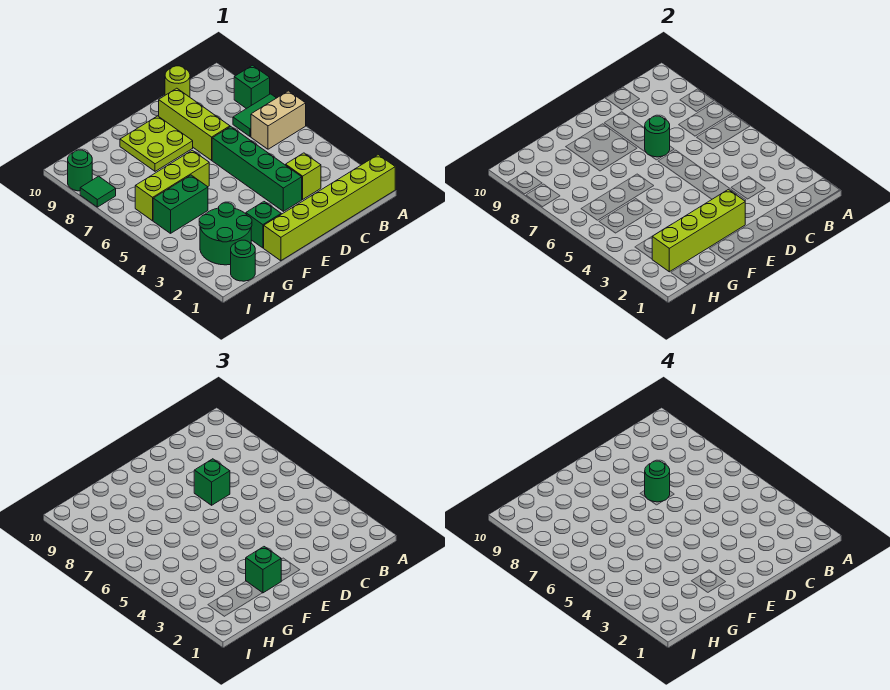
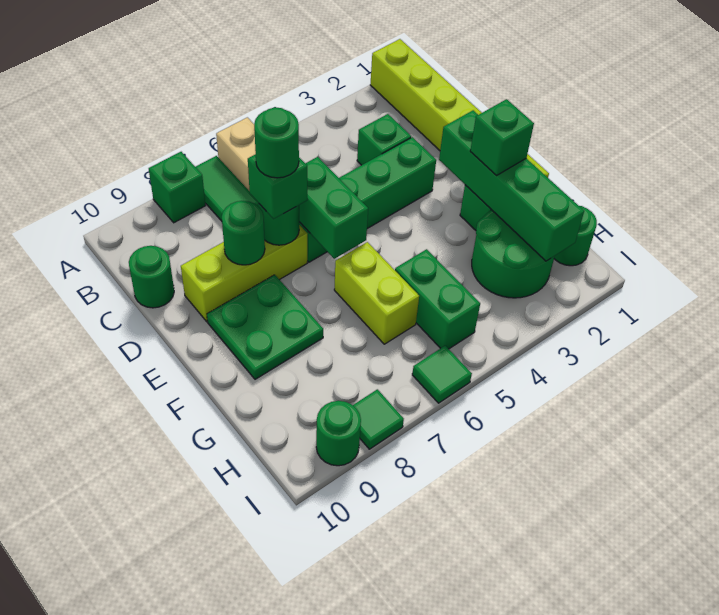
lime brick C3 level 1 -> green brick C3 level 1
lime round brick C10 level 1 -> green round brick C10 level 1
none -> green brick D6:E6 level 2
none -> green round brick D8 level 2
lime brick E2:H2 level 2 -> green brick E2:H2 level 2
lime plate E8:F9 level 1 -> green plate E8:F9 level 1
lime brick F6:H6 level 1 -> lime brick F6:G6 level 1
none -> green tile I6 level 1

